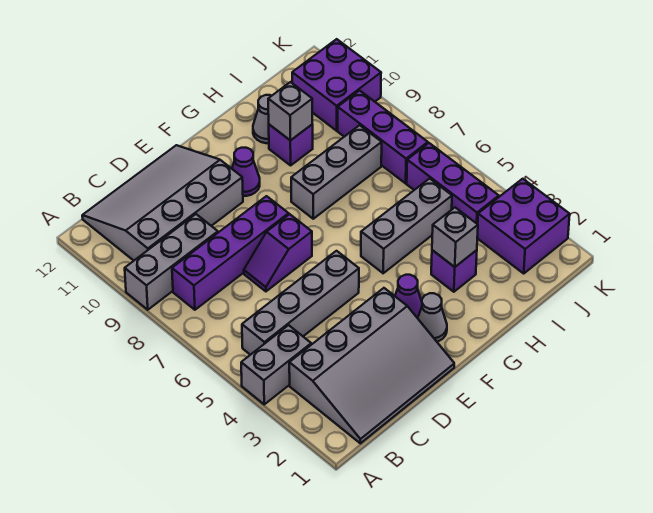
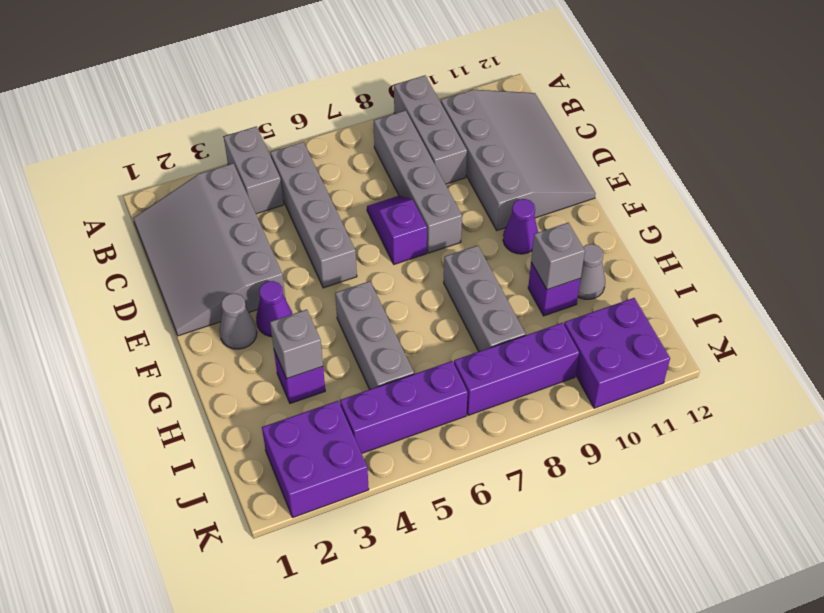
purple brick B8:E8 level 1 -> grey brick B8:E8 level 1

